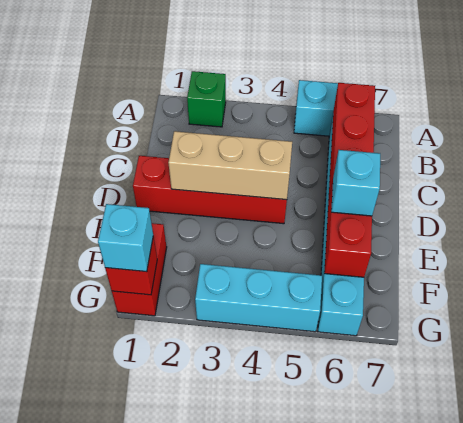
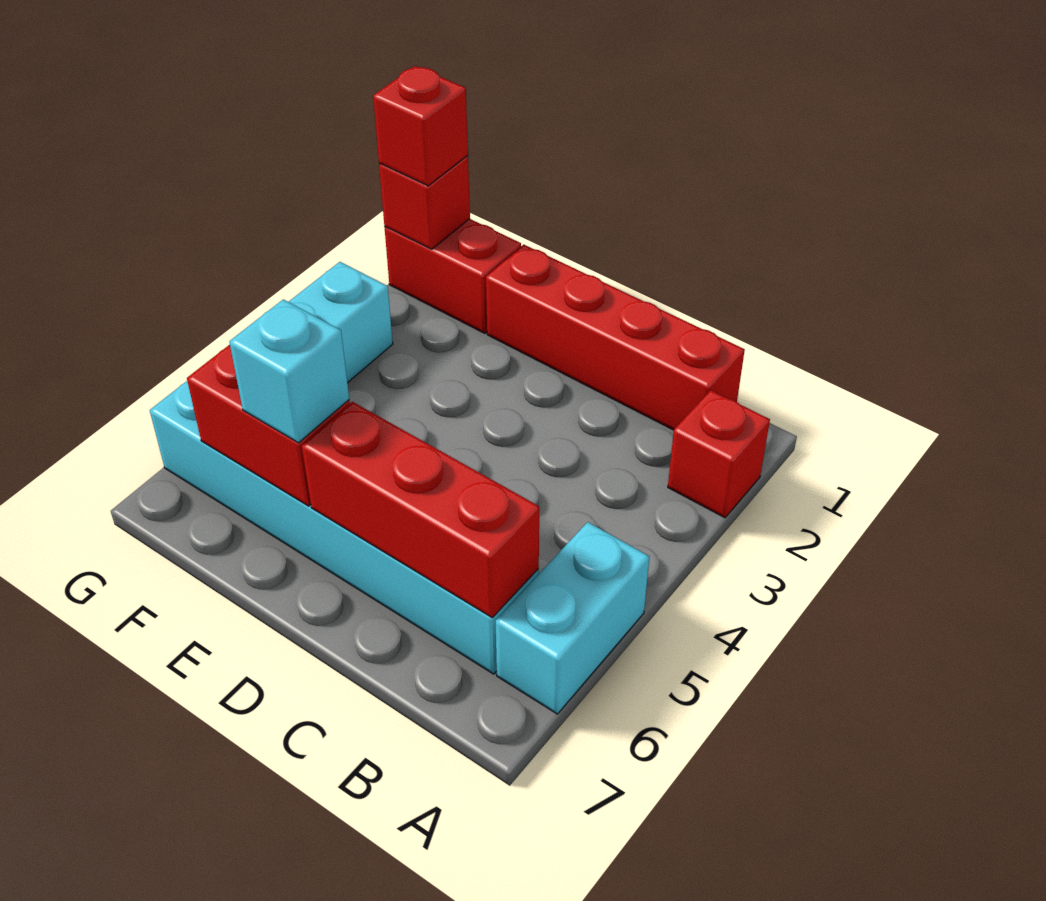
green brick A2 level 1 -> red brick A2 level 1
red brick D1:D4 level 1 -> red brick B1:E1 level 1
tan brick D2:D4 level 2 -> none
cyan brick G1 level 3 -> red brick G1 level 3

